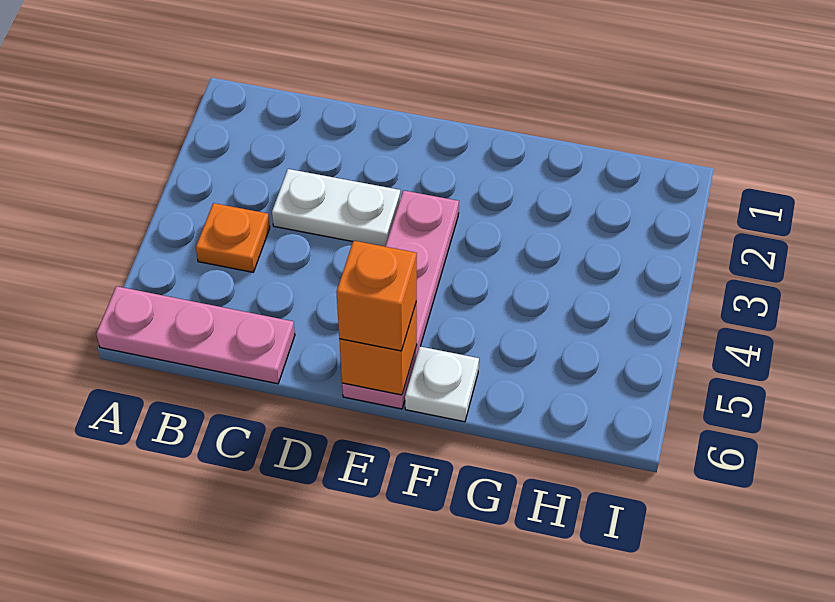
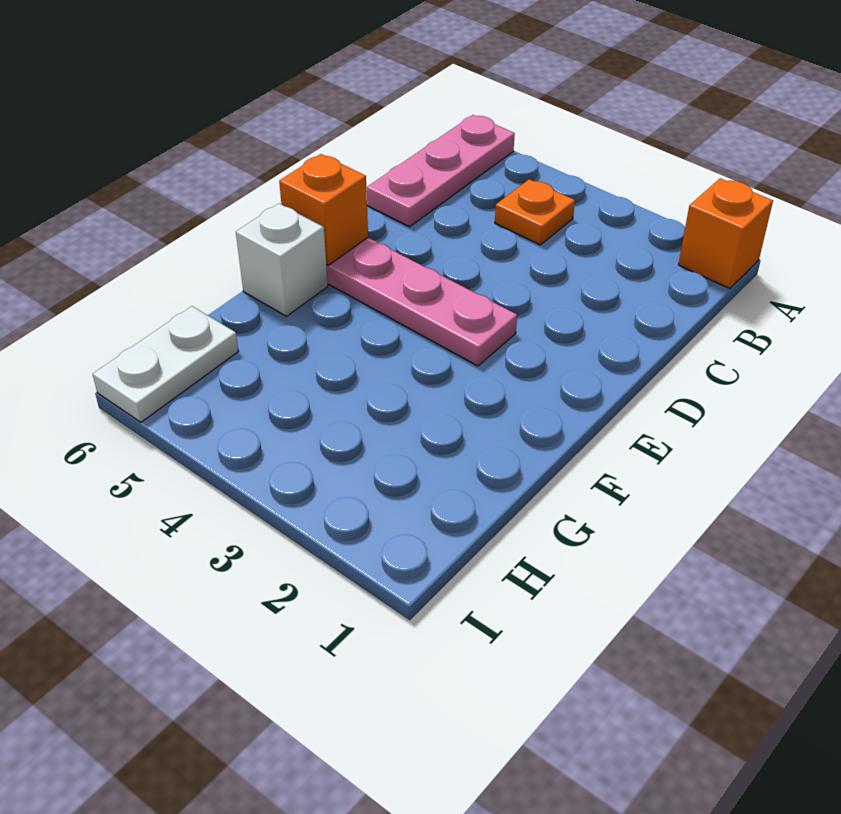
white plate C3:D3 level 1 -> white plate H6:I6 level 1
orange brick E6 level 3 -> orange brick A1 level 1
white plate F6 level 1 -> white brick F6 level 1

